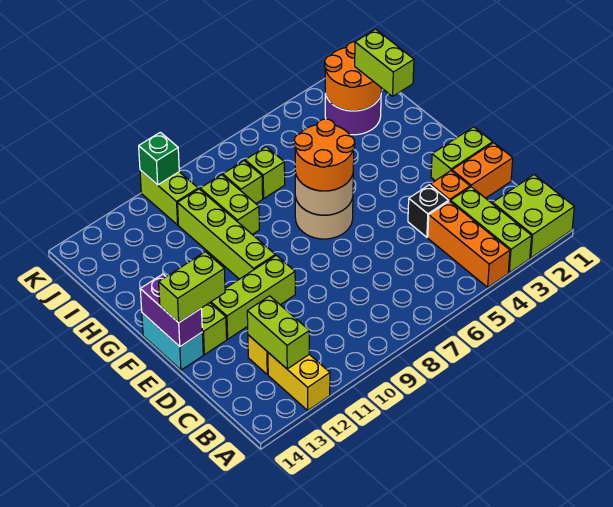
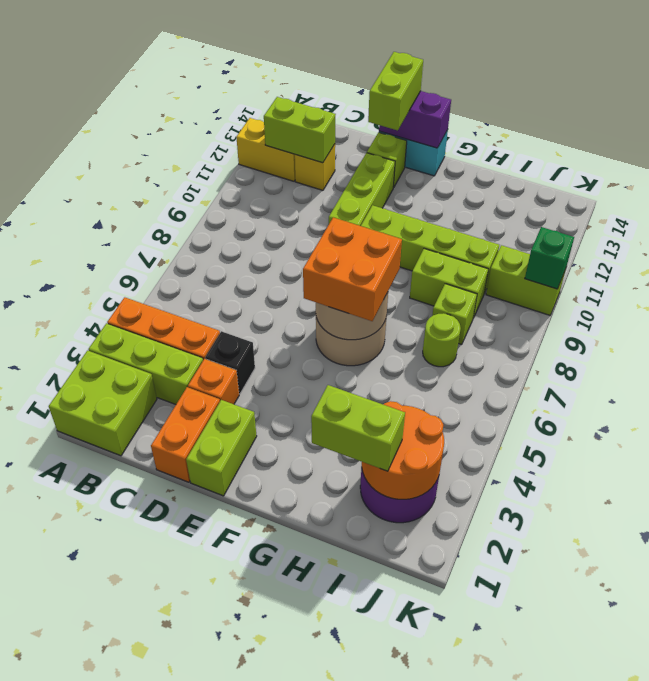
orange round brick F6:G7 level 3 -> orange brick F6:G7 level 3
lime brick I7 level 1 -> lime round brick I7 level 1

